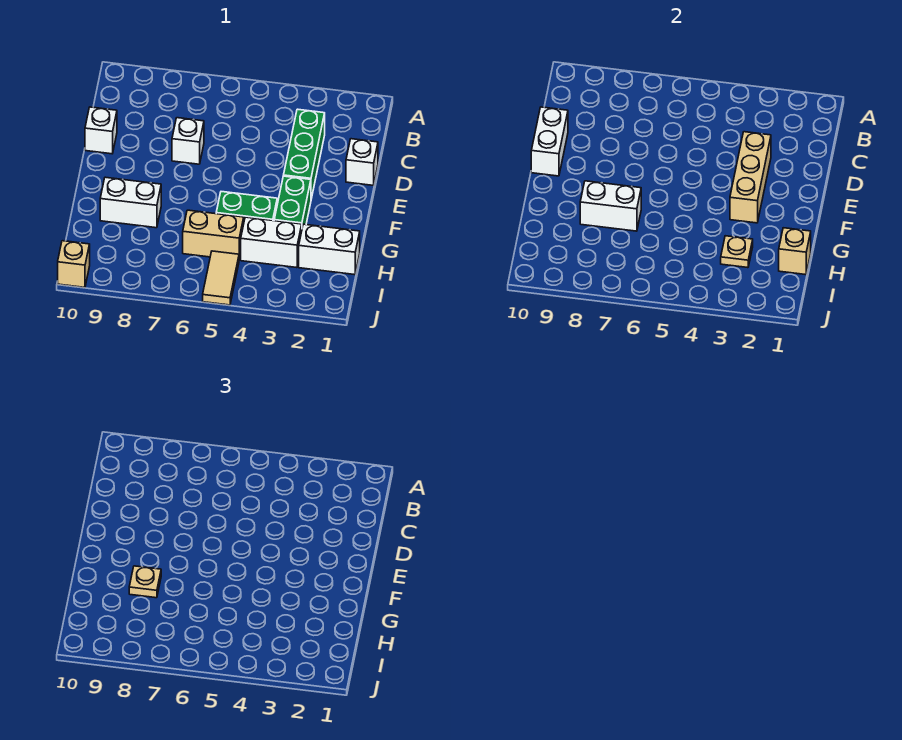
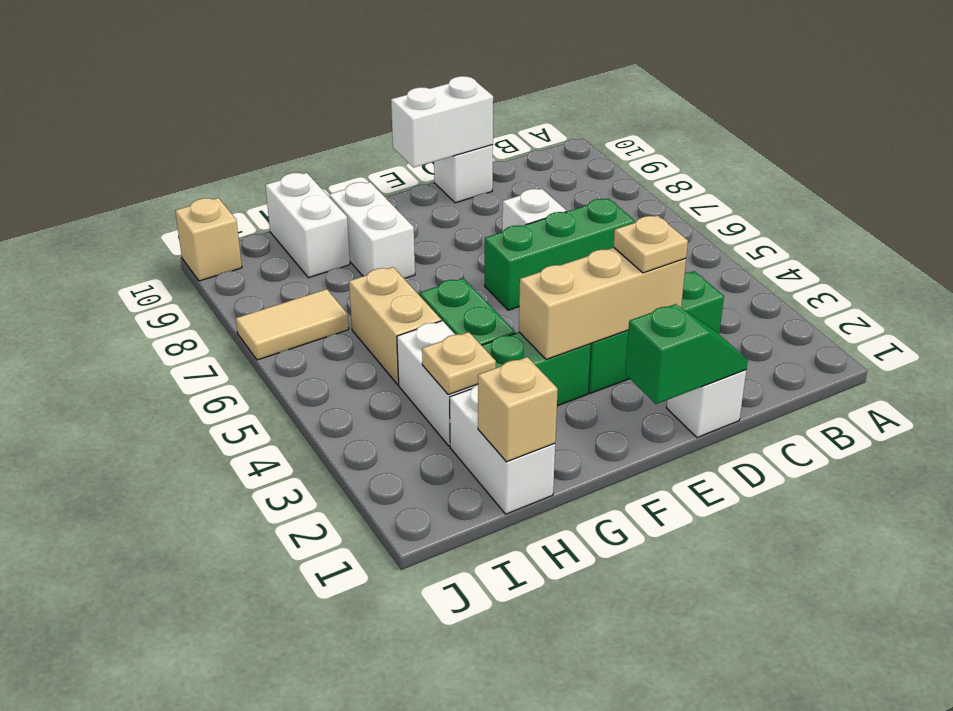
none -> green brick C6:E6 level 1
none -> green slope D1:E1 level 2 top E
white brick G7:G8 level 2 -> white brick H9:H10 level 1
tan plate G8 level 3 -> tan plate D3 level 3
tan tile I5:J5 level 1 -> tan tile I7:J7 level 1

